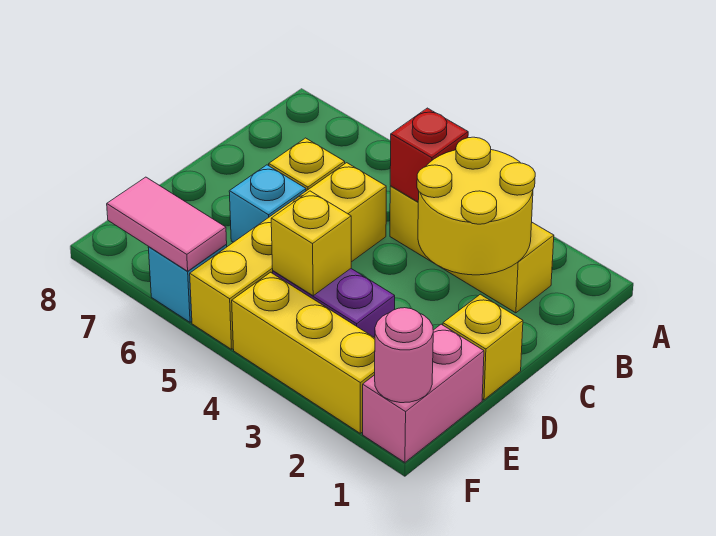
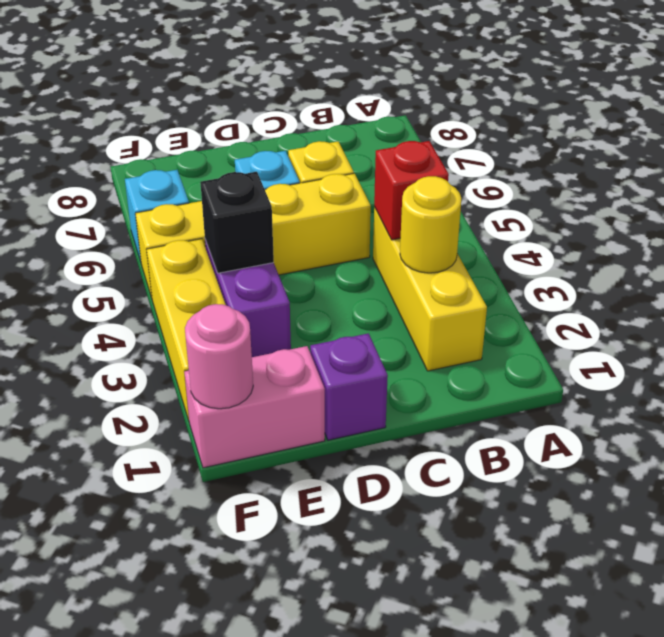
yellow round brick B2:C3 level 2 -> yellow round brick B3 level 2
yellow brick D1 level 1 -> purple brick D1 level 1
yellow brick E4 level 2 -> black brick E4 level 2
pink tile F6:F7 level 2 -> none

